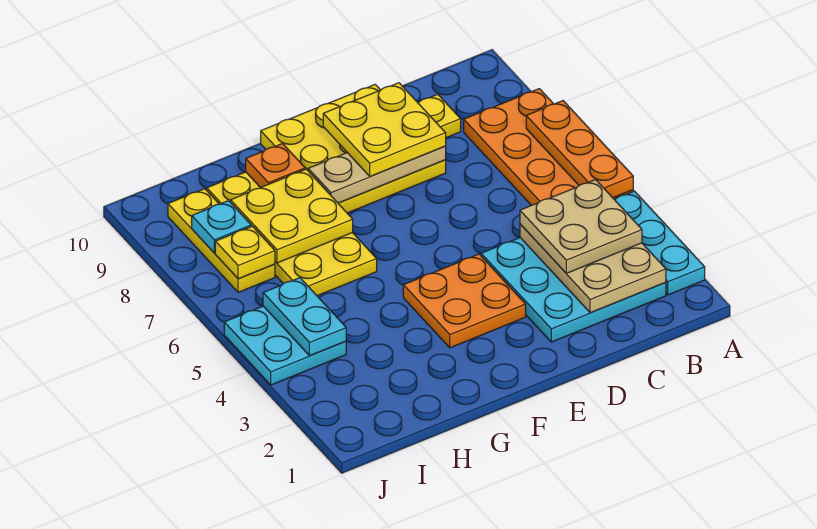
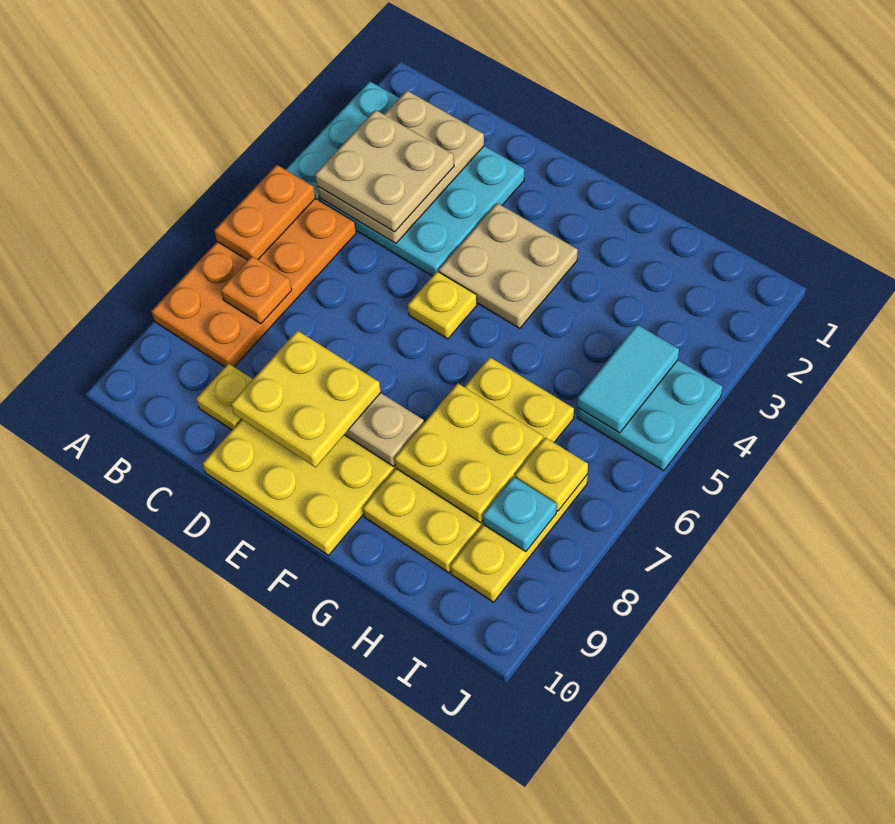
orange plate A5:A7 level 2 -> orange plate A5:A6 level 2
orange plate E3:F4 level 1 -> tan plate E3:F4 level 1
none -> yellow plate E5 level 1
orange plate G9 level 2 -> orange plate B7 level 2
cyan plate I4:I5 level 2 -> cyan tile I4:I5 level 2

